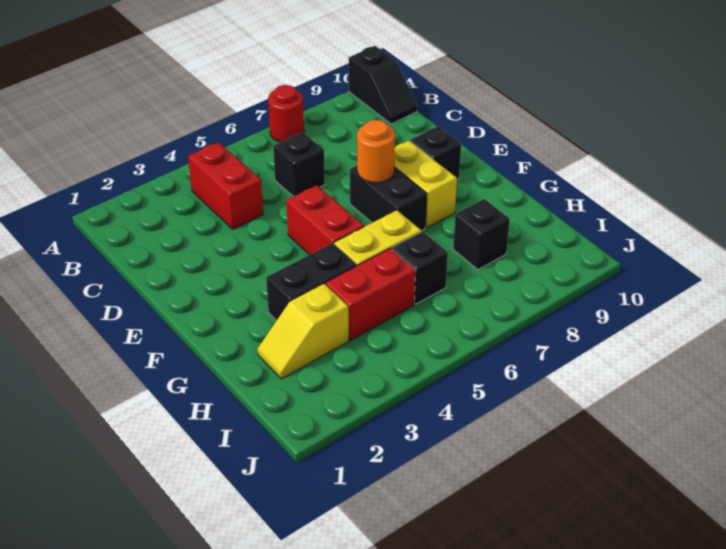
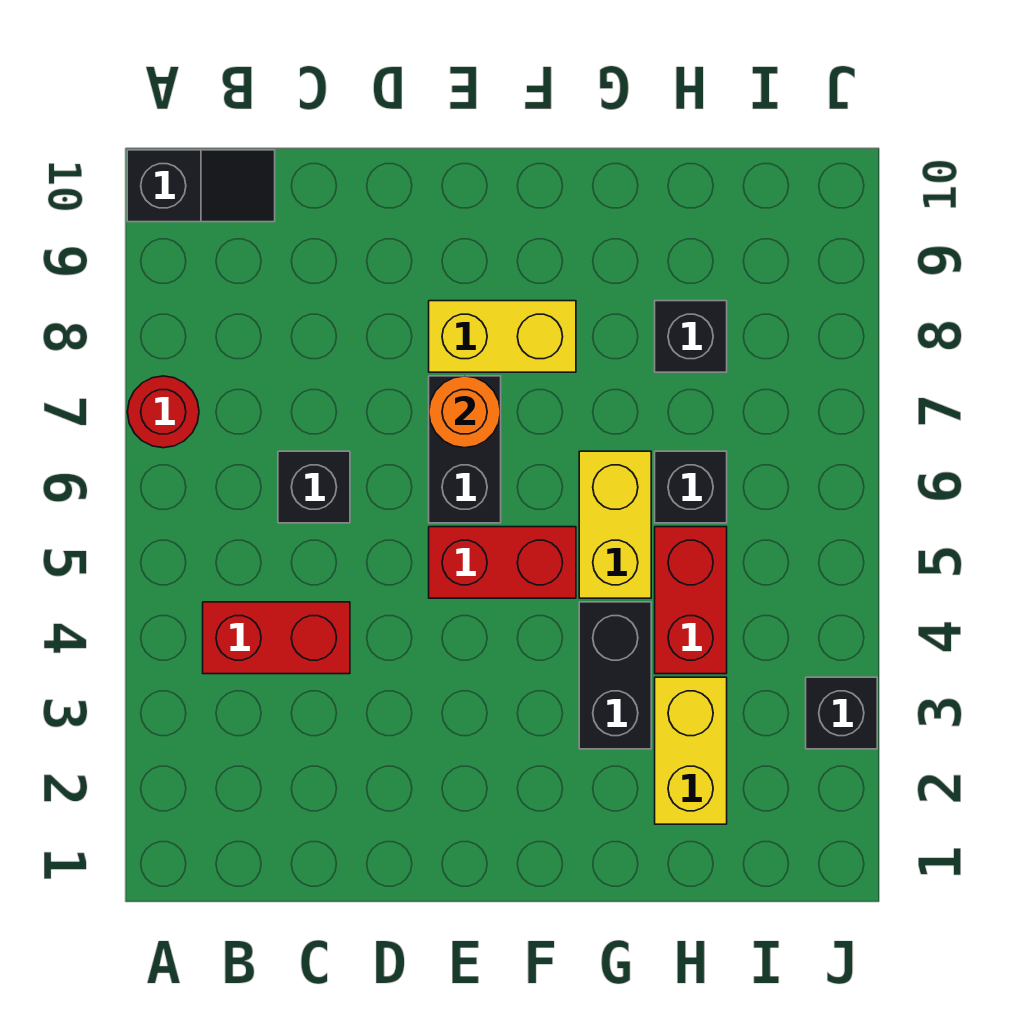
black brick E7:F7 level 1 -> black brick E6:E7 level 1
black brick E9 level 1 -> black brick J3 level 1
yellow slope H2:H3 level 1 top 3 -> yellow brick H2:H3 level 1

